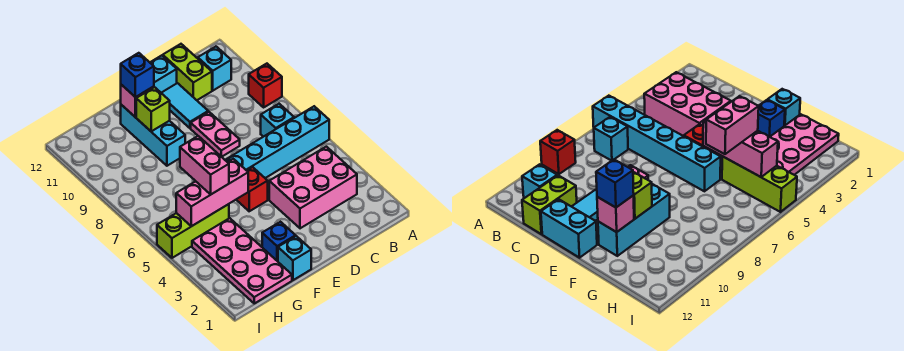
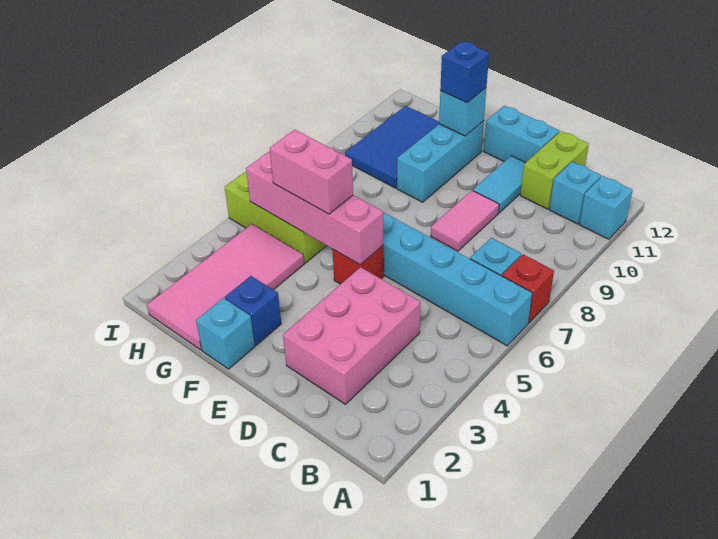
red brick A9 level 1 -> red brick A7 level 1
none -> cyan brick A11 level 1
pink brick B3:D4 level 1 -> pink brick C2:D4 level 1
pink plate D8:D9 level 1 -> pink tile D8:D9 level 1
pink brick F5:H5 level 2 -> pink brick E5:H5 level 2
lime brick F10 level 2 -> none
pink brick F11 level 2 -> cyan brick F11 level 2
pink plate G1:H4 level 1 -> pink tile G1:H4 level 1
pink brick G5:G6 level 3 -> pink brick F5:G5 level 3
none -> blue tile G9:H11 level 1

